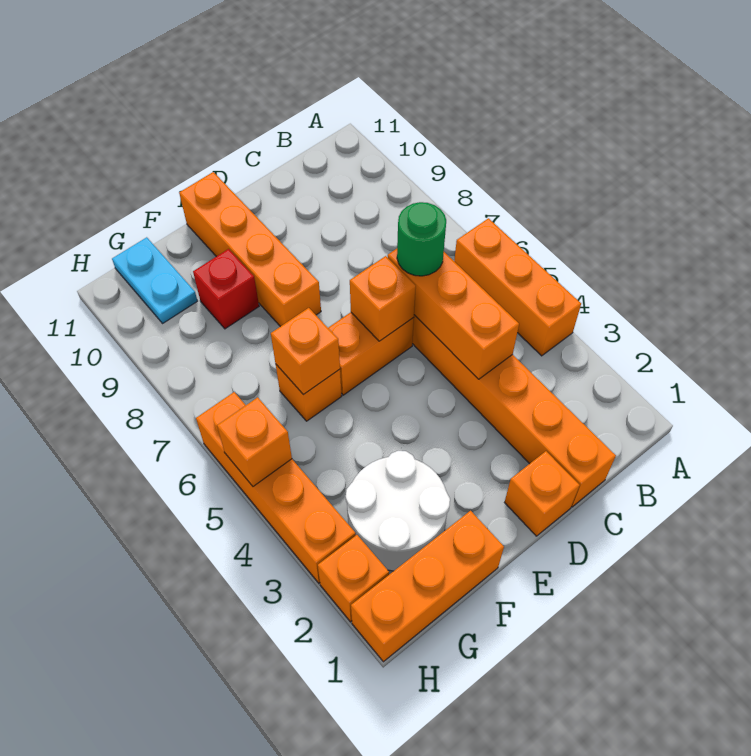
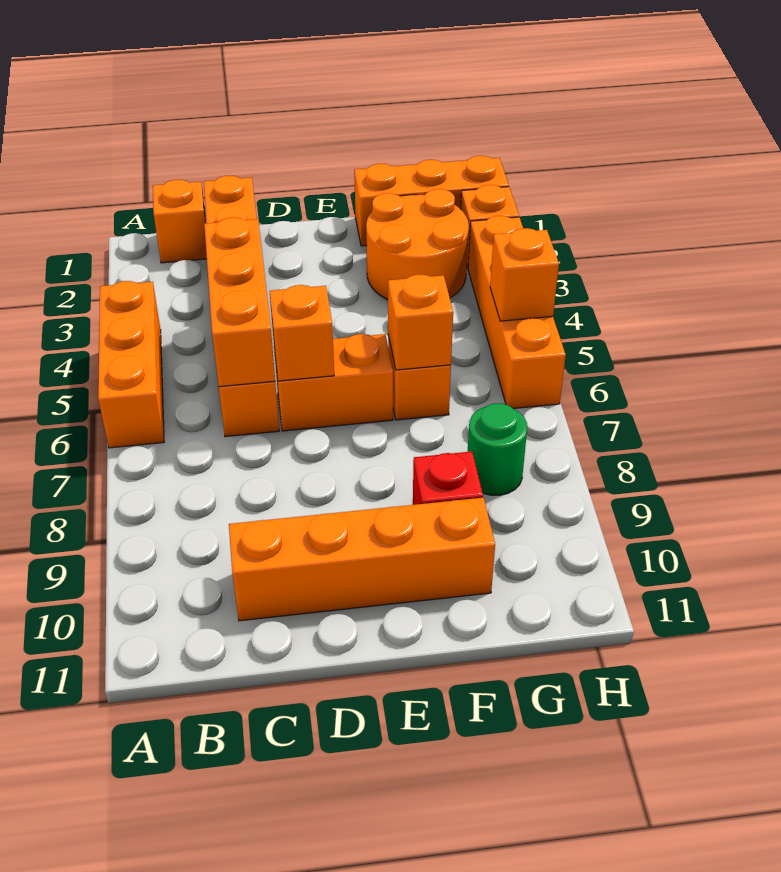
green round brick C6 level 3 -> green round brick G8 level 1
orange brick D1 level 1 -> orange brick B1 level 1
orange brick E8:E11 level 1 -> orange brick C10:F10 level 1
white round brick F2:G3 level 1 -> orange round brick F2:G3 level 1
cyan plate G10:G11 level 1 -> none

